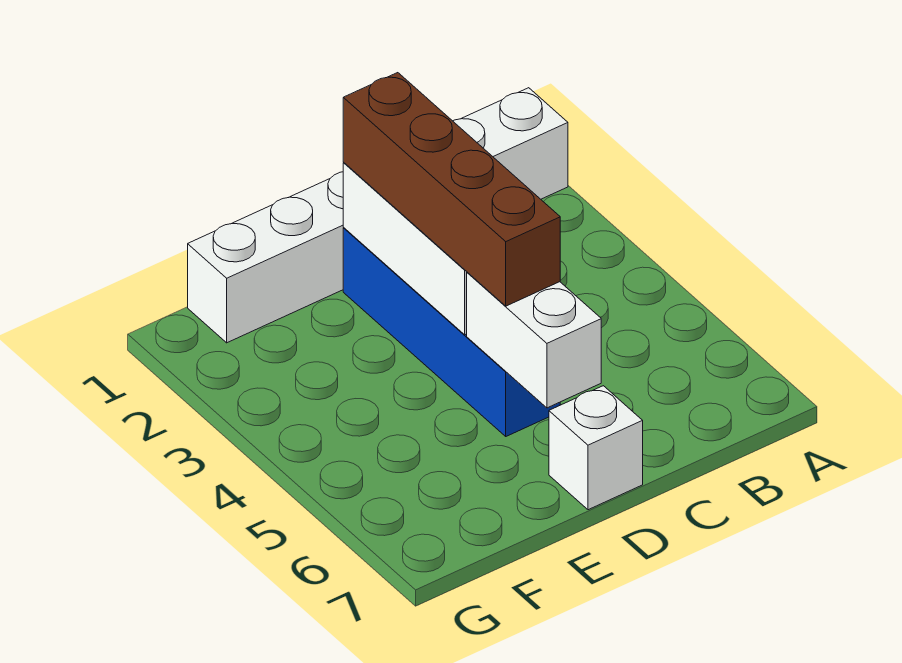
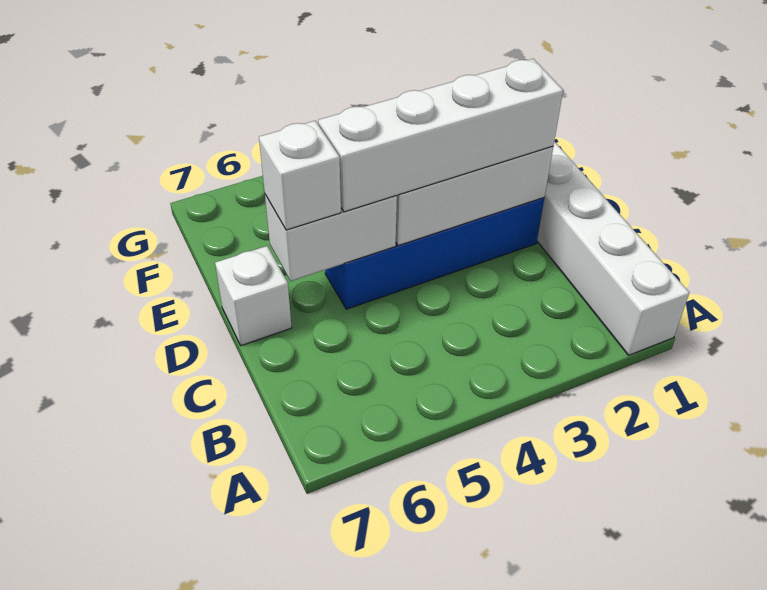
brown brick D2:D5 level 3 -> white brick D2:D5 level 3
none -> white brick D6 level 3

